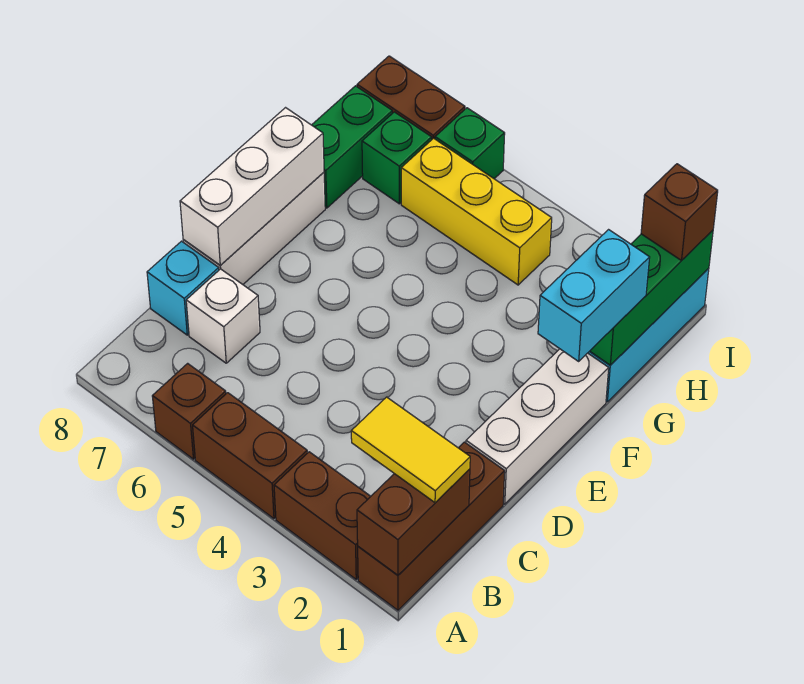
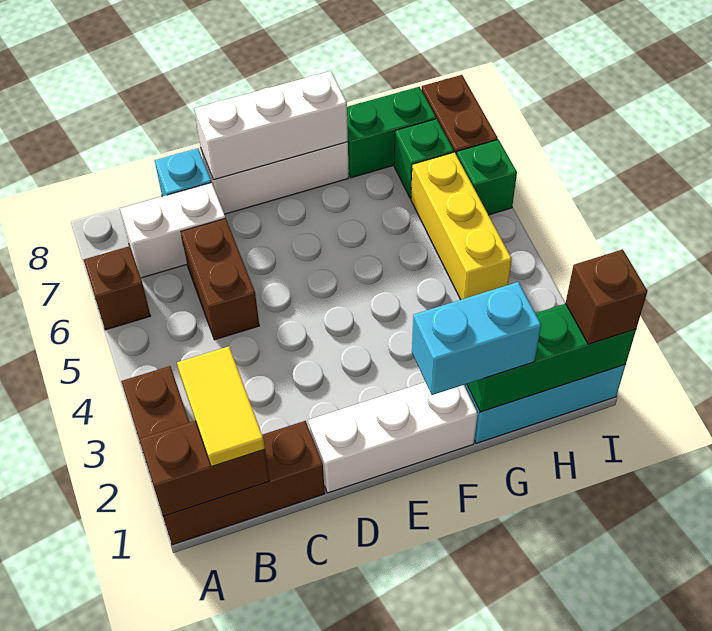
brown brick A4:A5 level 1 -> brown brick C5:C6 level 1
white brick C7 level 1 -> white brick B7:C7 level 1

